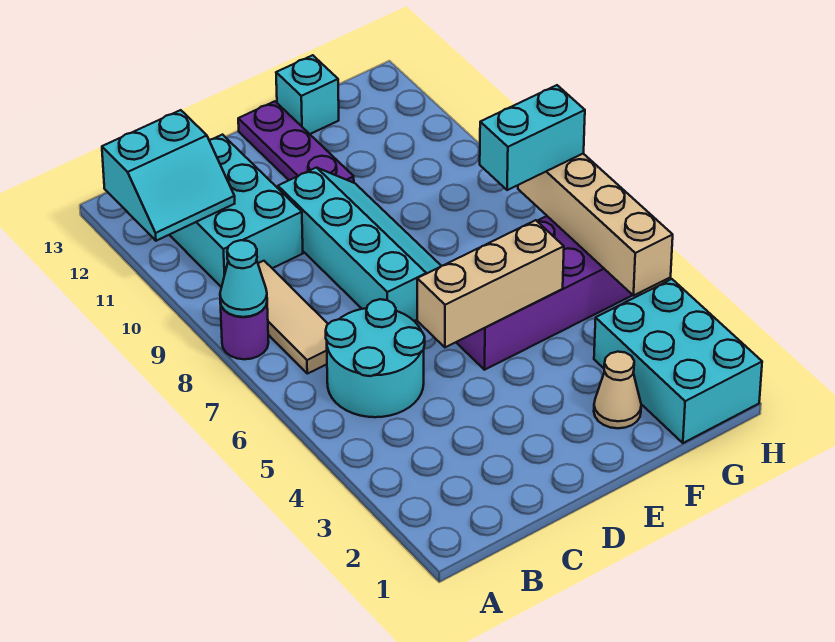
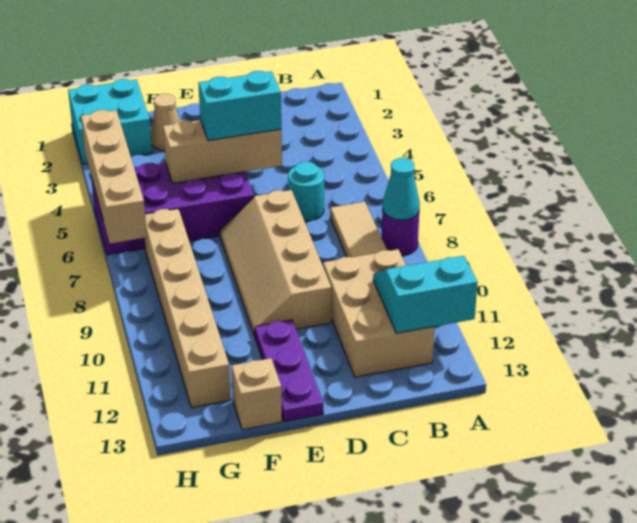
cyan round brick B5:C6 level 1 -> cyan round brick C6 level 1
cyan brick B10:C12 level 1 -> tan brick B10:C12 level 1
cyan slope D7:E10 level 1 top D -> tan slope D7:E10 level 1 top D
cyan brick F13 level 1 -> tan brick F13 level 1
cyan brick G1:H3 level 1 -> cyan brick G1:H2 level 1
none -> tan brick G7:G12 level 1
cyan brick G7:H7 level 3 -> cyan brick D5:E5 level 3

